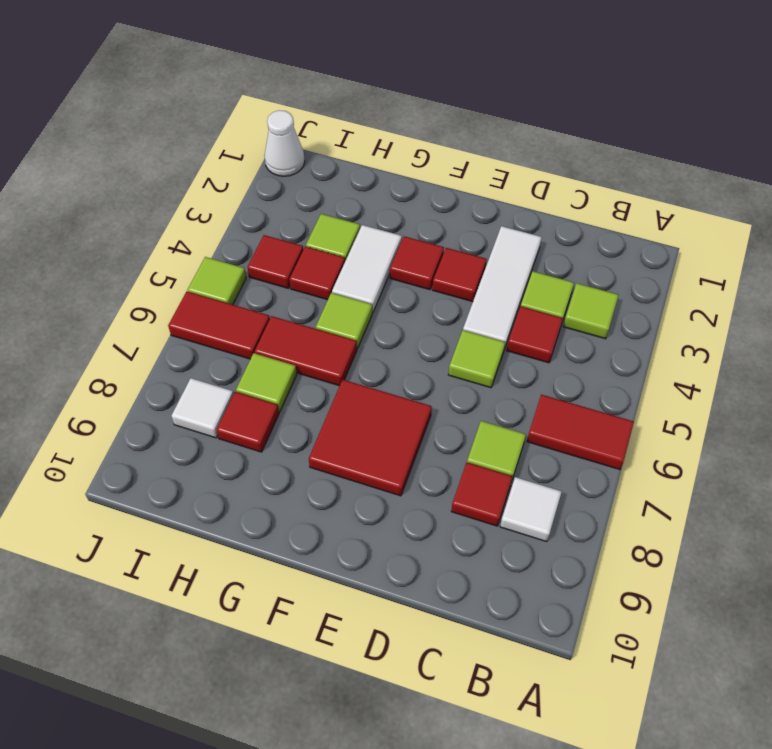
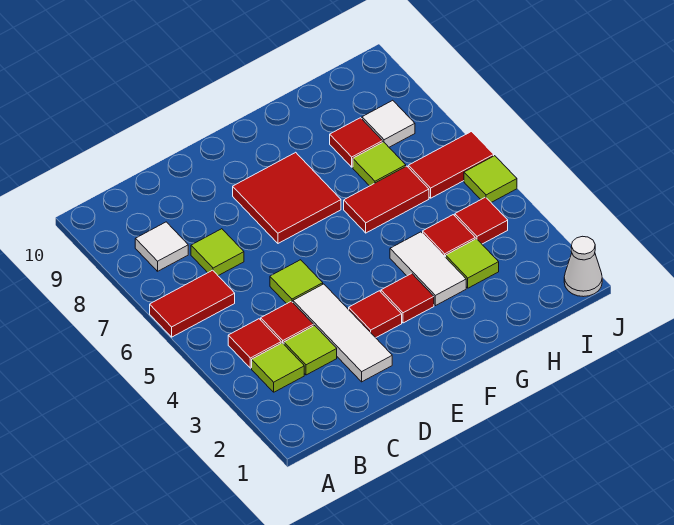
red tile C8 level 1 -> red tile B4 level 1
lime tile G5 level 1 -> none

